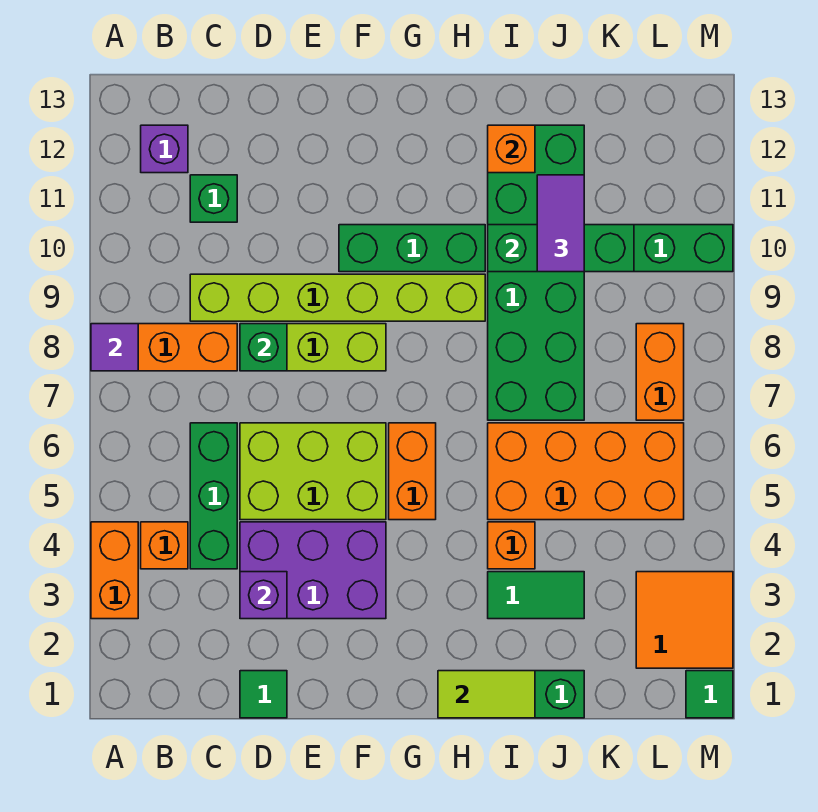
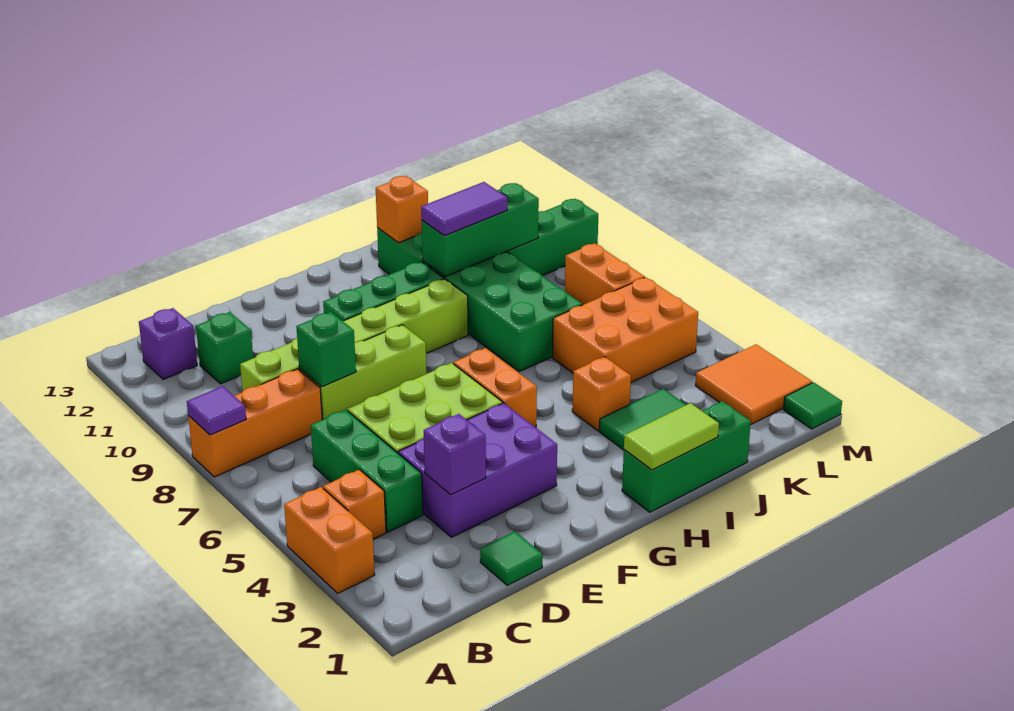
orange brick I5:L6 level 1 -> orange brick J5:L6 level 1
purple tile J10:J11 level 3 -> purple tile I10:J10 level 3

